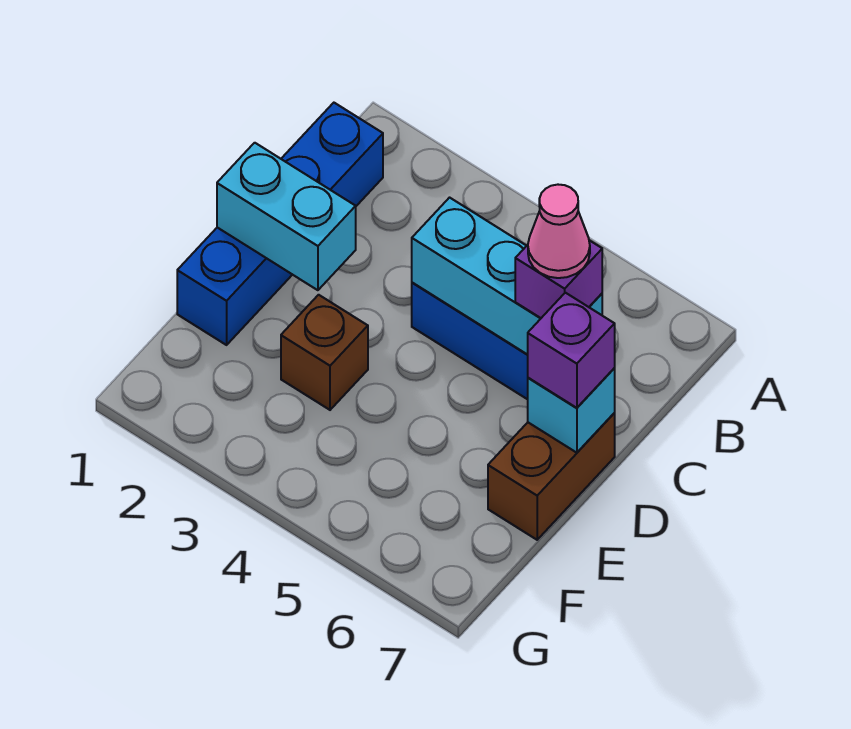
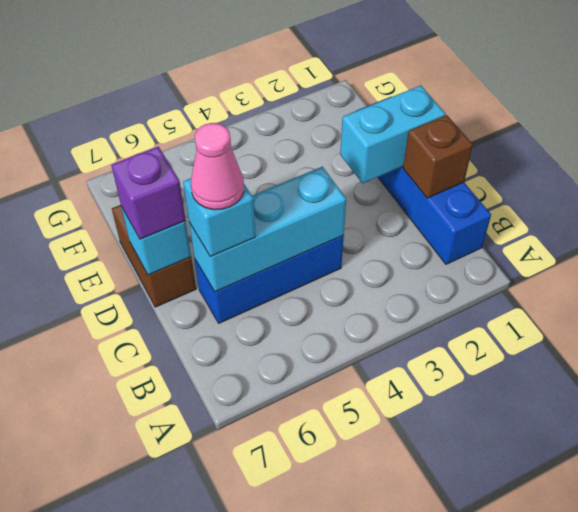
purple brick C6 level 3 -> cyan brick C6 level 3
brown brick E3 level 1 -> brown brick C1 level 2

